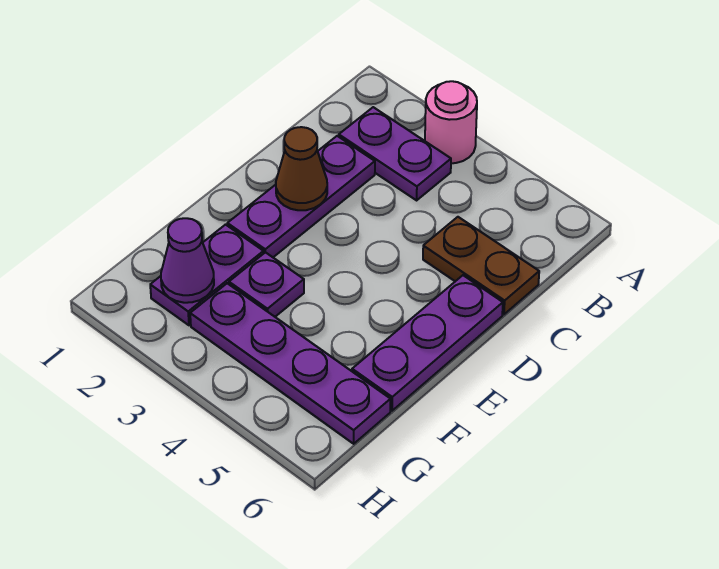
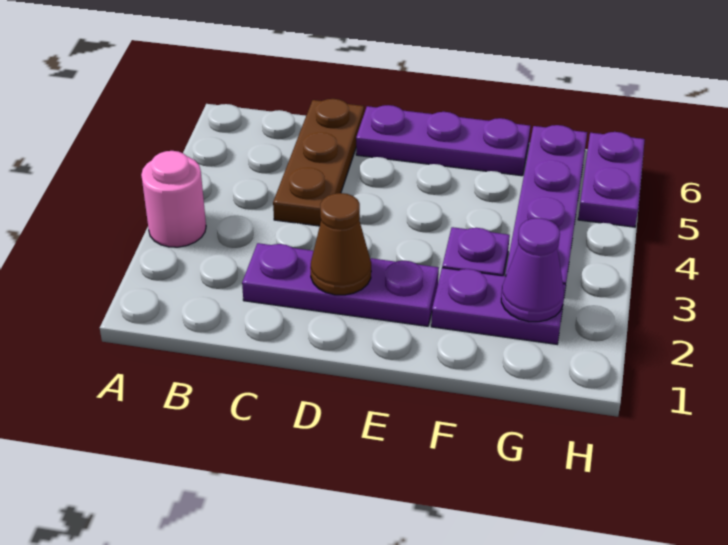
purple plate B2:B3 level 1 -> purple plate H5:H6 level 1
brown plate C5:C6 level 1 -> brown plate C4:C6 level 1

